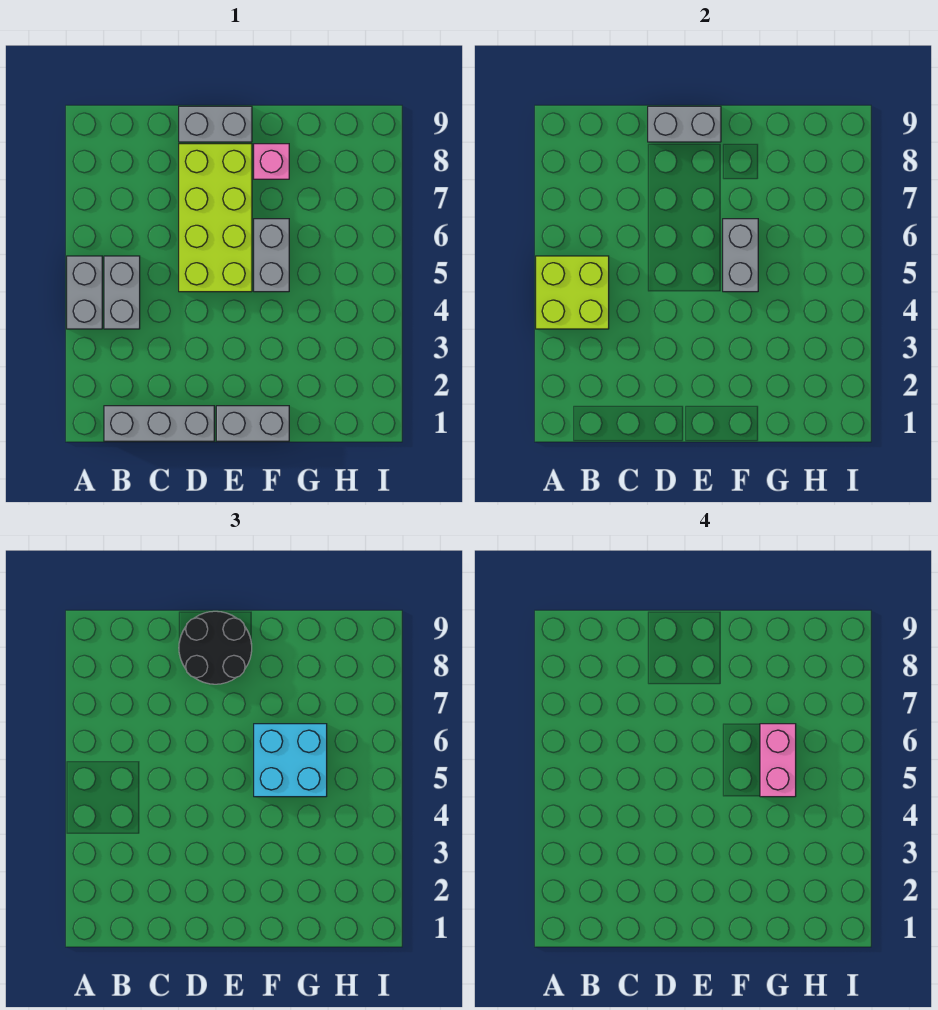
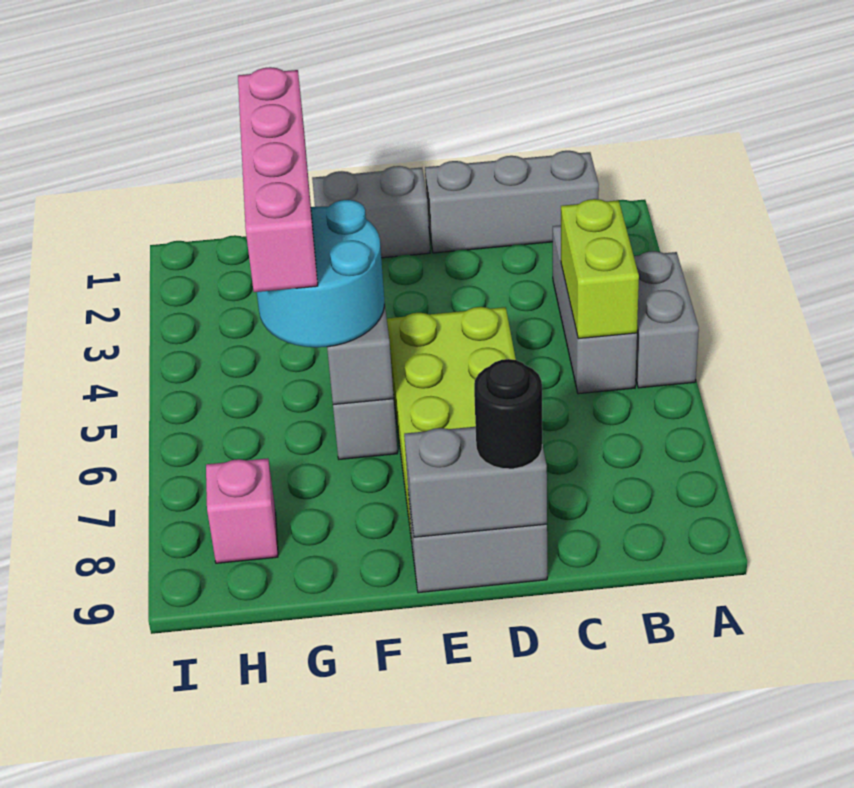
lime brick A4:B5 level 2 -> lime brick B4:B5 level 2
grey brick B4:B5 level 1 -> grey brick B3:B5 level 1
black round brick D8:E9 level 3 -> black round brick D9 level 3
cyan brick F5:G6 level 3 -> cyan round brick F5:G6 level 3
pink brick F8 level 1 -> pink brick H8 level 1
pink brick G5:G6 level 4 -> pink brick G3:G6 level 4

